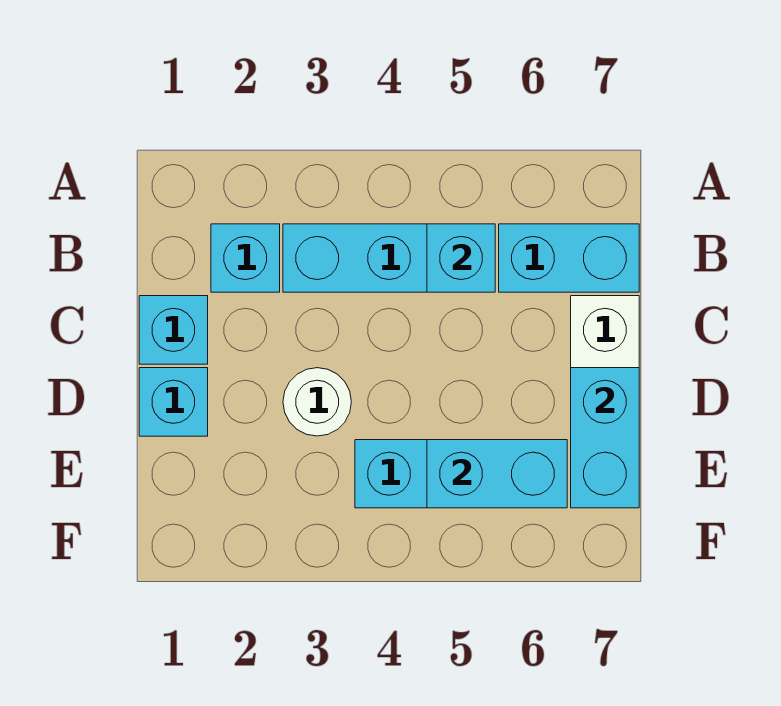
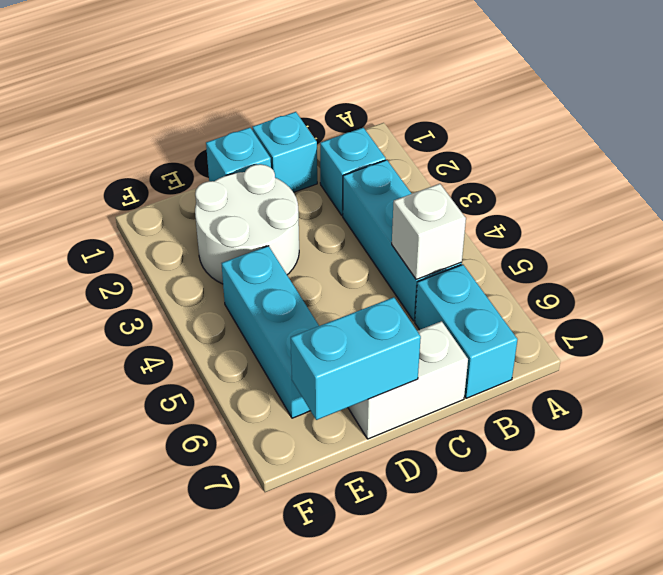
cyan brick B5 level 2 -> white brick B5 level 2
white round brick D3 level 1 -> white round brick D2:E3 level 1
cyan brick E5:E6 level 2 -> none

